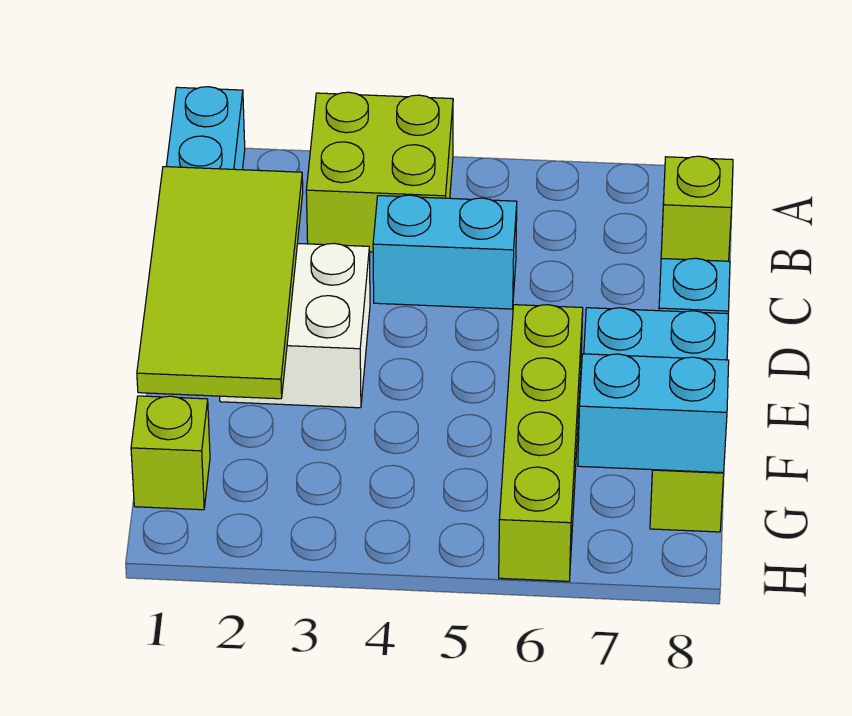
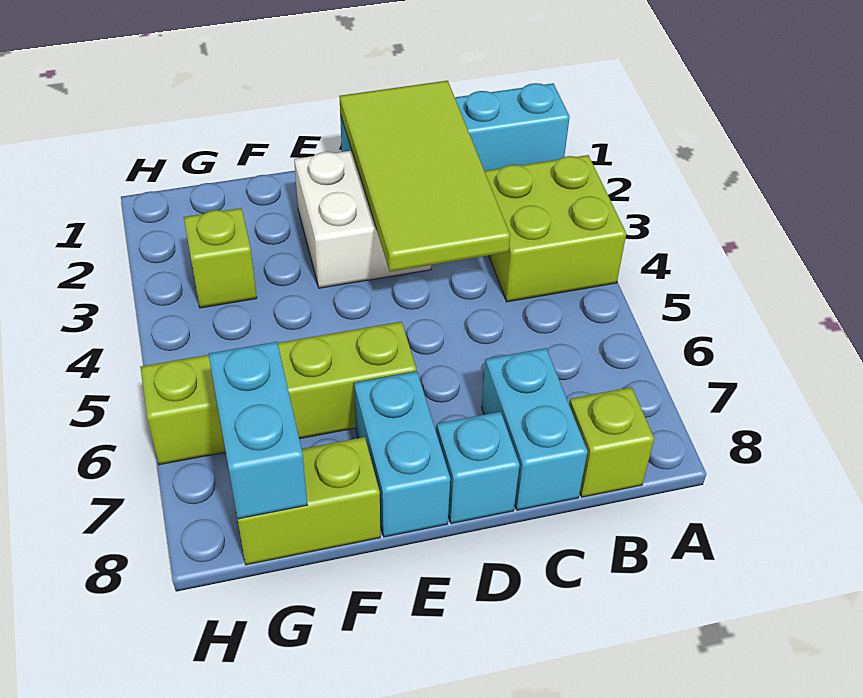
lime tile C1:F2 level 2 -> lime tile C1:D4 level 2
cyan brick C4:C5 level 1 -> cyan brick C7:C8 level 1
lime brick G1 level 1 -> lime brick G3 level 1

